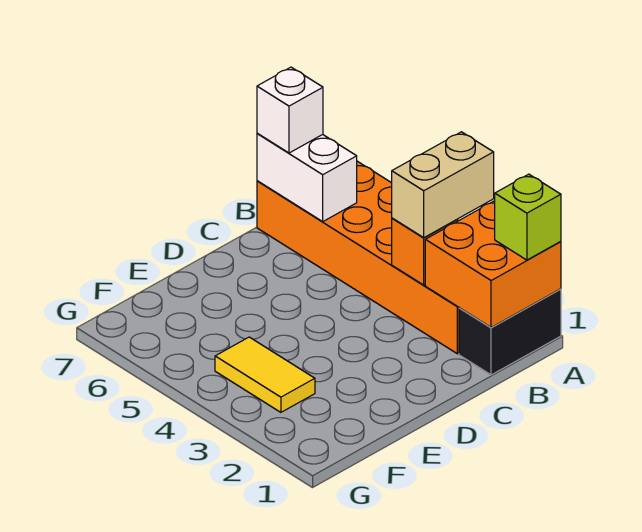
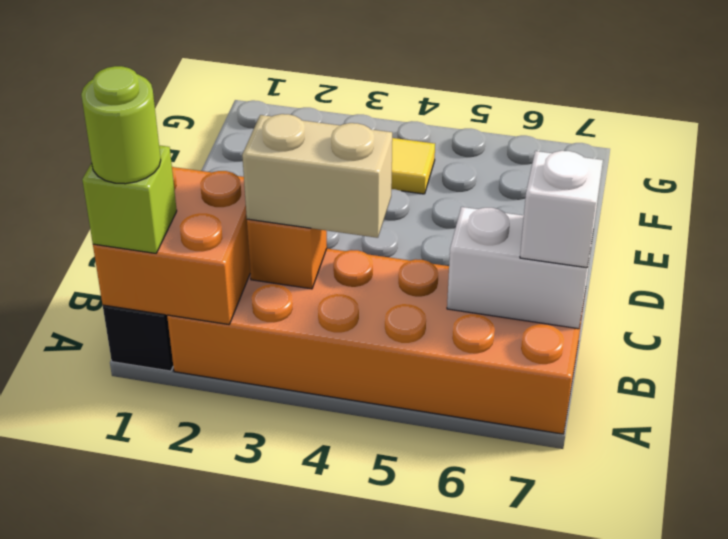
none -> lime round brick A1 level 4
tan brick A3:B3 level 3 -> tan brick B3:B4 level 3

